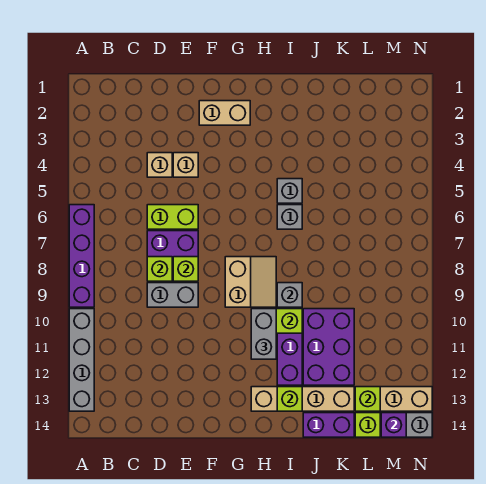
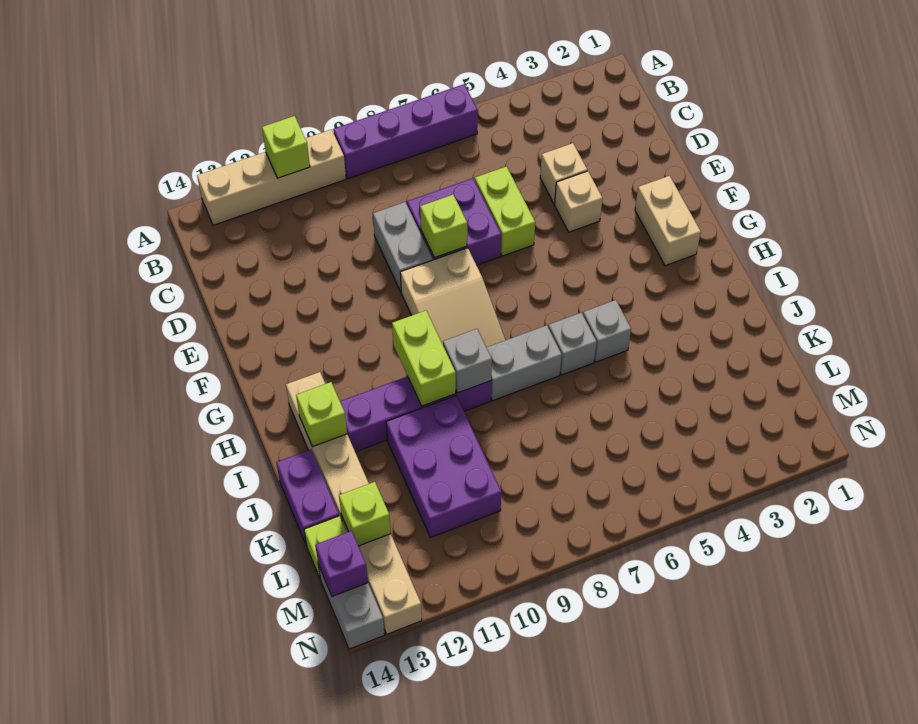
grey brick A10:A13 level 1 -> tan brick A10:A13 level 1
lime brick D8 level 2 -> lime brick A11 level 2
tan slope G8:H9 level 1 top G -> tan slope F8:H9 level 1 top F
grey brick H10:H11 level 3 -> grey brick I7:I8 level 1
purple brick J10:K12 level 1 -> purple brick J10:L11 level 1

